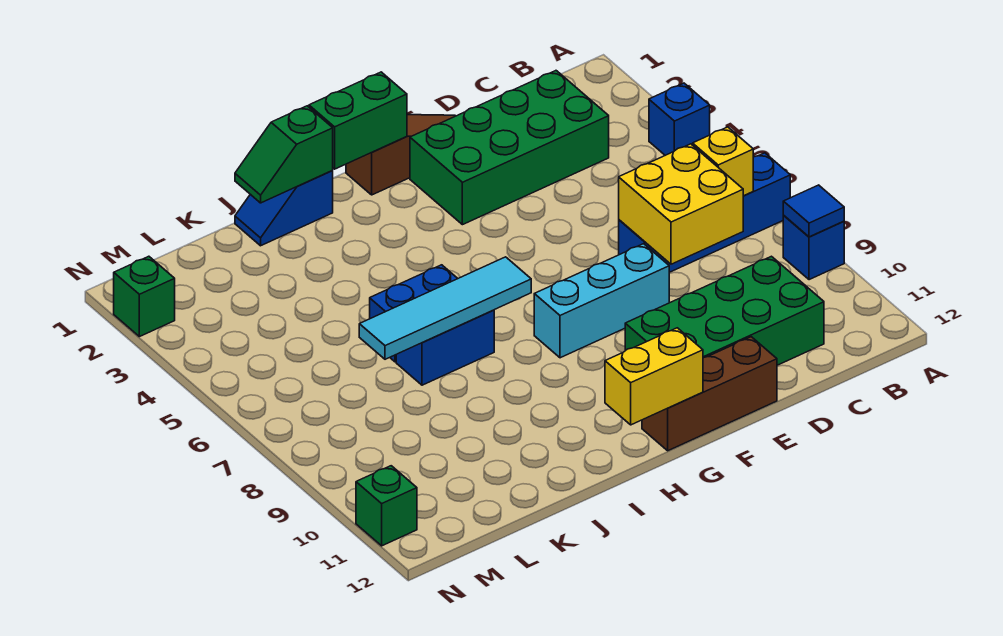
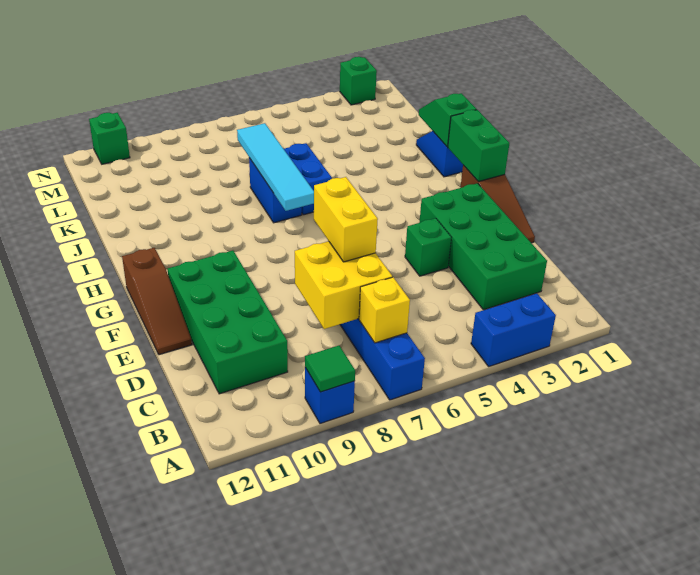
blue brick A4 level 1 -> blue brick A3:A4 level 1
blue tile A9 level 2 -> green tile A9 level 2
none -> green brick E4 level 1
cyan brick E8:G8 level 1 -> none
brown brick E12:G12 level 1 -> brown slope E12:G12 level 1 top G
yellow brick G12:H12 level 2 -> yellow brick D7:E7 level 3

